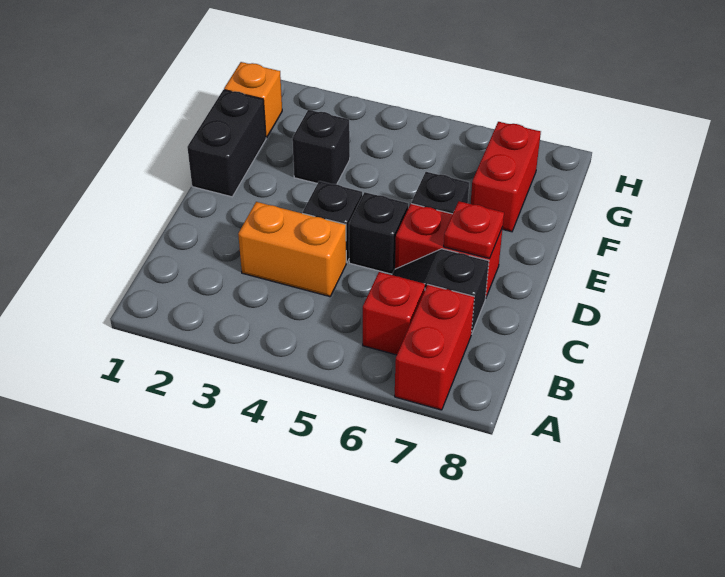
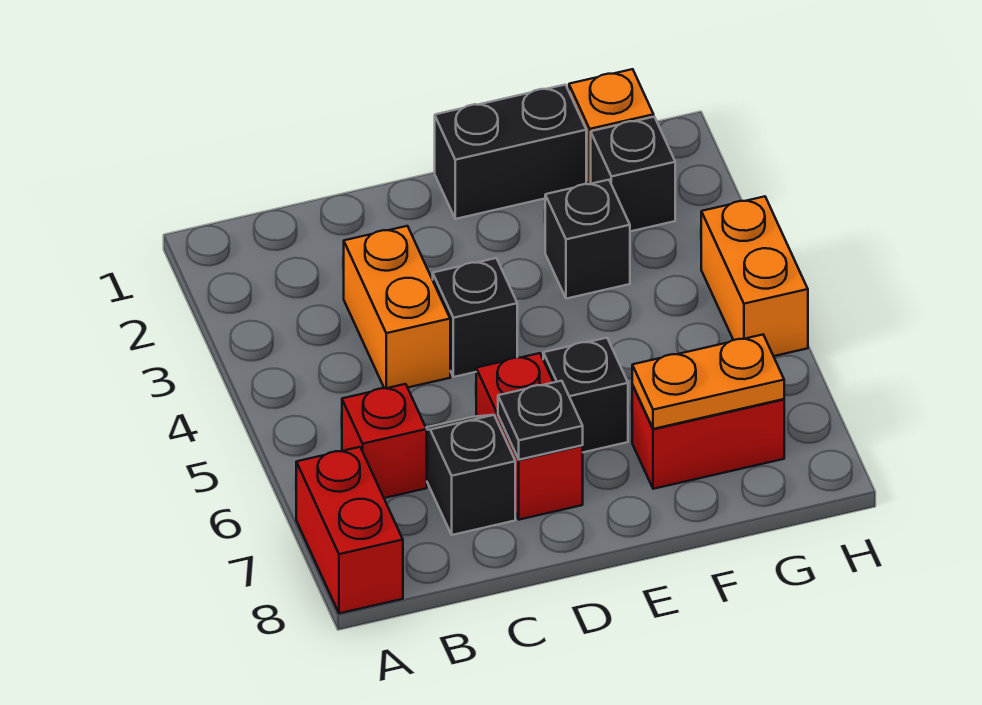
red brick A7:B7 level 1 -> red brick A7:A8 level 1
black brick D5 level 1 -> black brick G2 level 1
red plate D7 level 2 -> black plate D7 level 2
none -> orange plate F7:G7 level 2
none -> orange brick H4:H5 level 1

